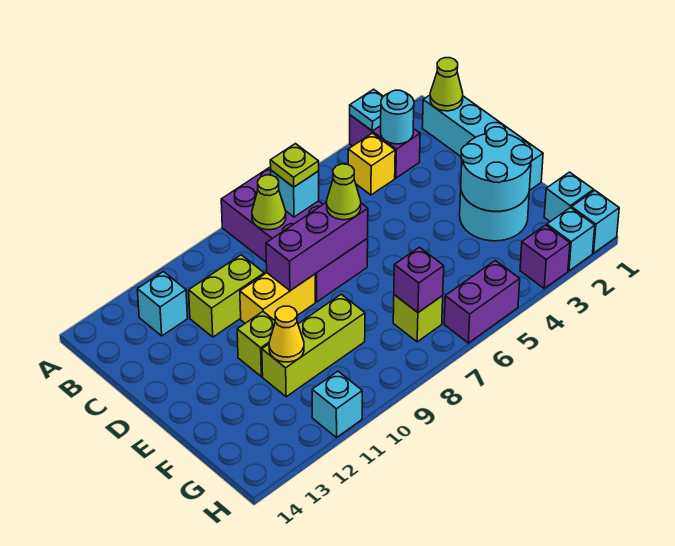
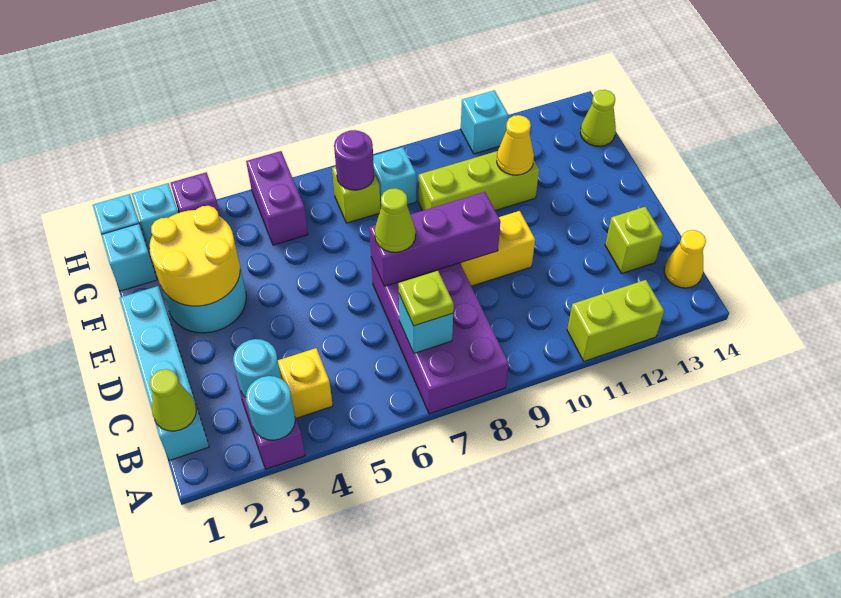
cyan plate A3 level 2 -> cyan round brick A3 level 2
lime cone B8 level 2 -> lime cone G14 level 1
cyan brick B12 level 1 -> cyan brick G8 level 1
none -> yellow cone B14 level 1
lime brick C10:C11 level 1 -> lime brick A11:A12 level 1
cyan round brick E2:F3 level 2 -> yellow round brick E2:F3 level 2
lime brick E11 level 1 -> lime brick C13 level 1
purple brick G7 level 2 -> purple round brick G7 level 2
purple brick H5:H6 level 1 -> purple brick G5:H5 level 1

